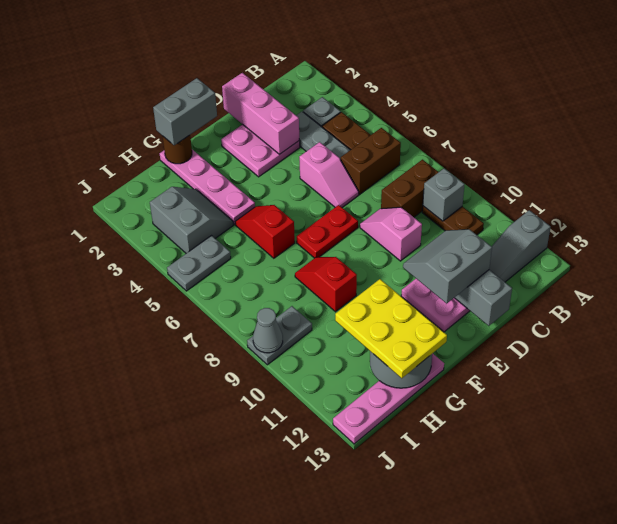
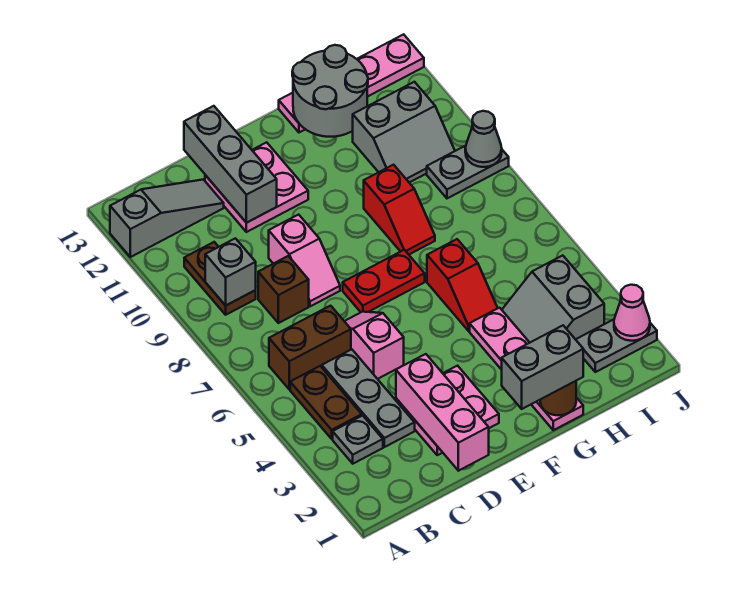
brown brick B8:C8 level 1 -> brown brick C8 level 1
grey slope D11:E12 level 3 top 12 -> grey slope H10:I11 level 1 top 11
yellow plate G11:H13 level 3 -> none
grey plate I5:J5 level 1 -> grey plate I2:J2 level 1
none -> pink cone J2 level 2

